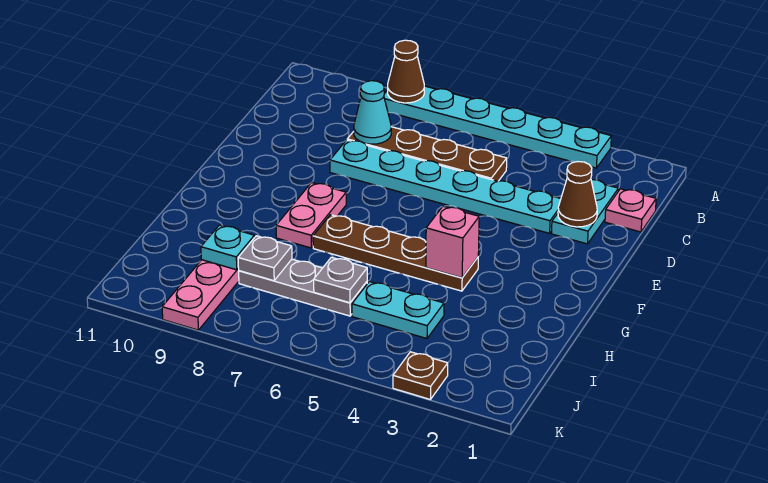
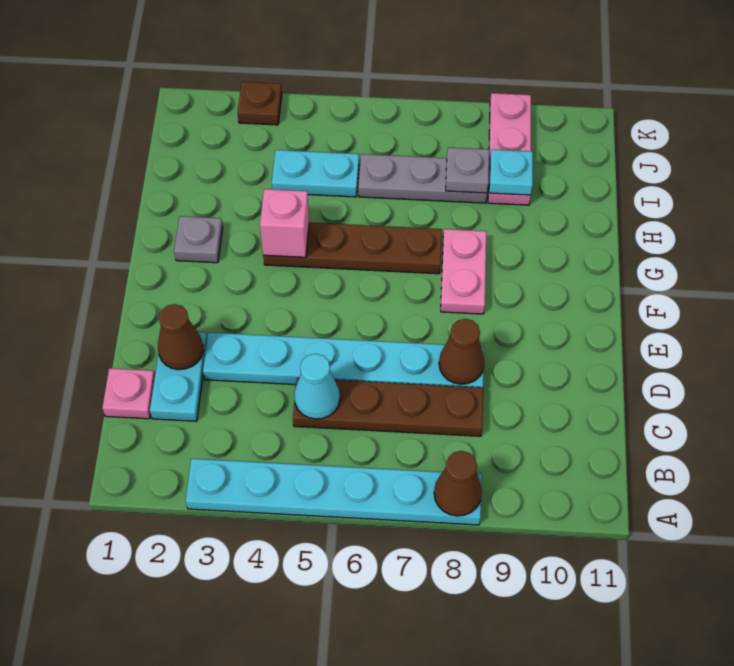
cyan cone C8 level 2 -> cyan cone C5 level 2
none -> brown cone D8 level 2
grey plate I6 level 2 -> grey plate G2 level 1

